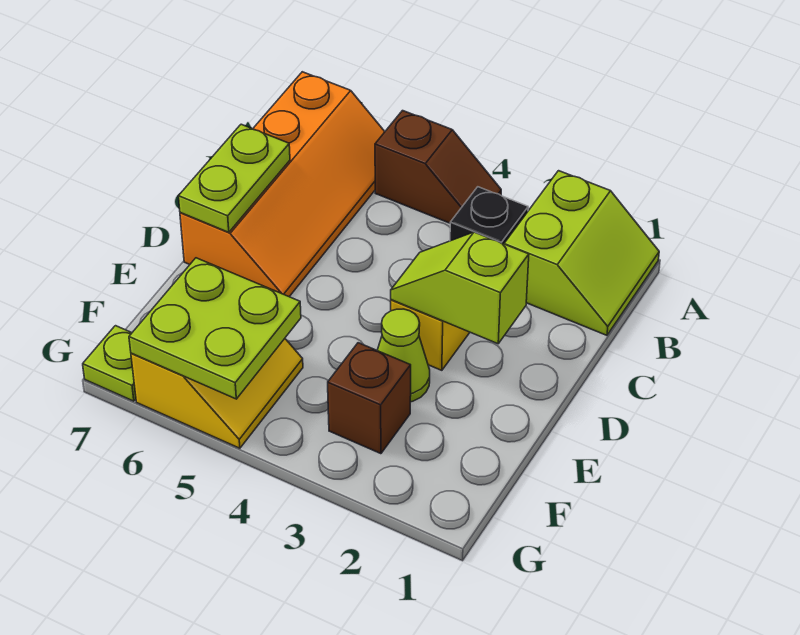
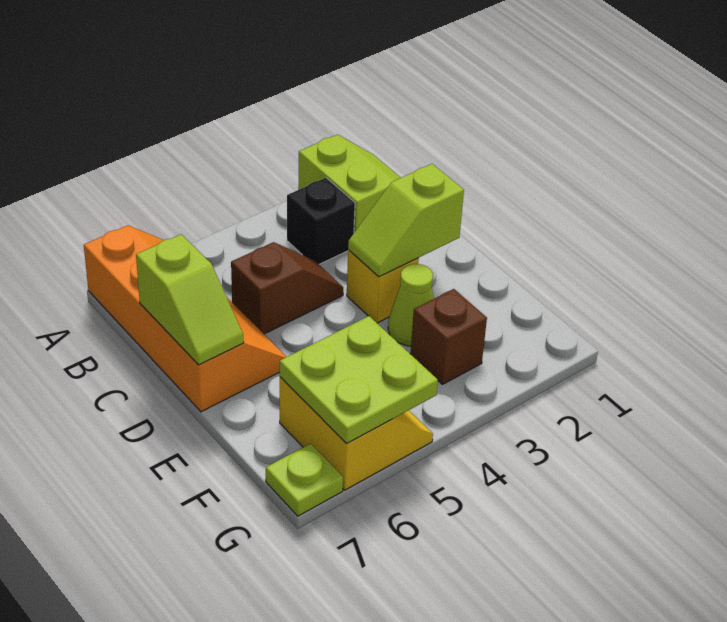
brown slope A4:A5 level 1 top 5 -> brown slope C4:C5 level 1 top 5
lime plate C7:D7 level 2 -> lime slope C7:D7 level 2 top C

